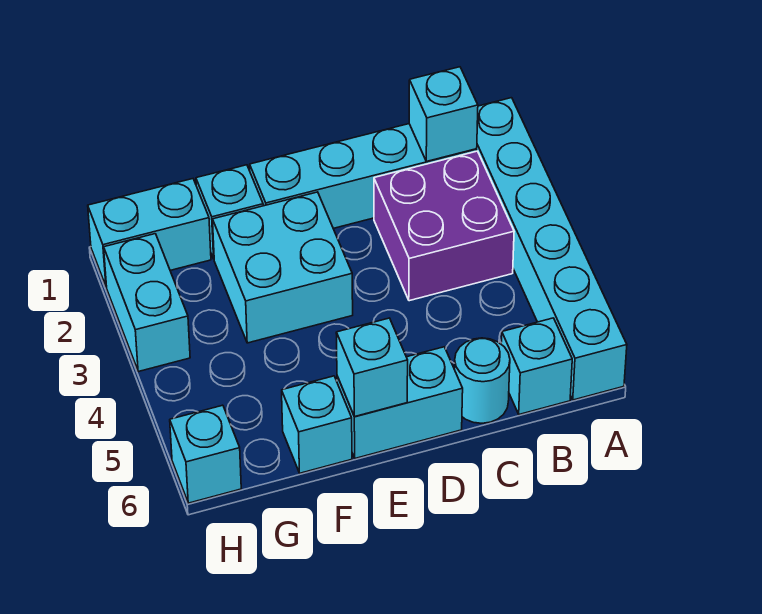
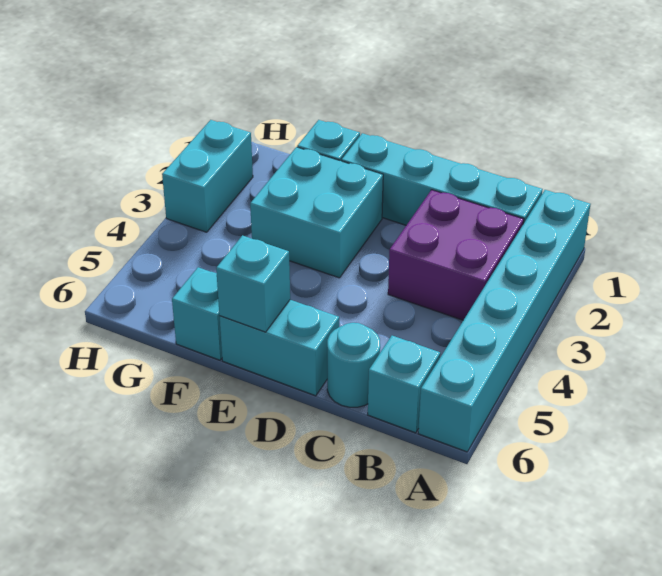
cyan brick B1 level 2 -> none
cyan brick G1:H1 level 1 -> none
cyan brick H6 level 1 -> none

